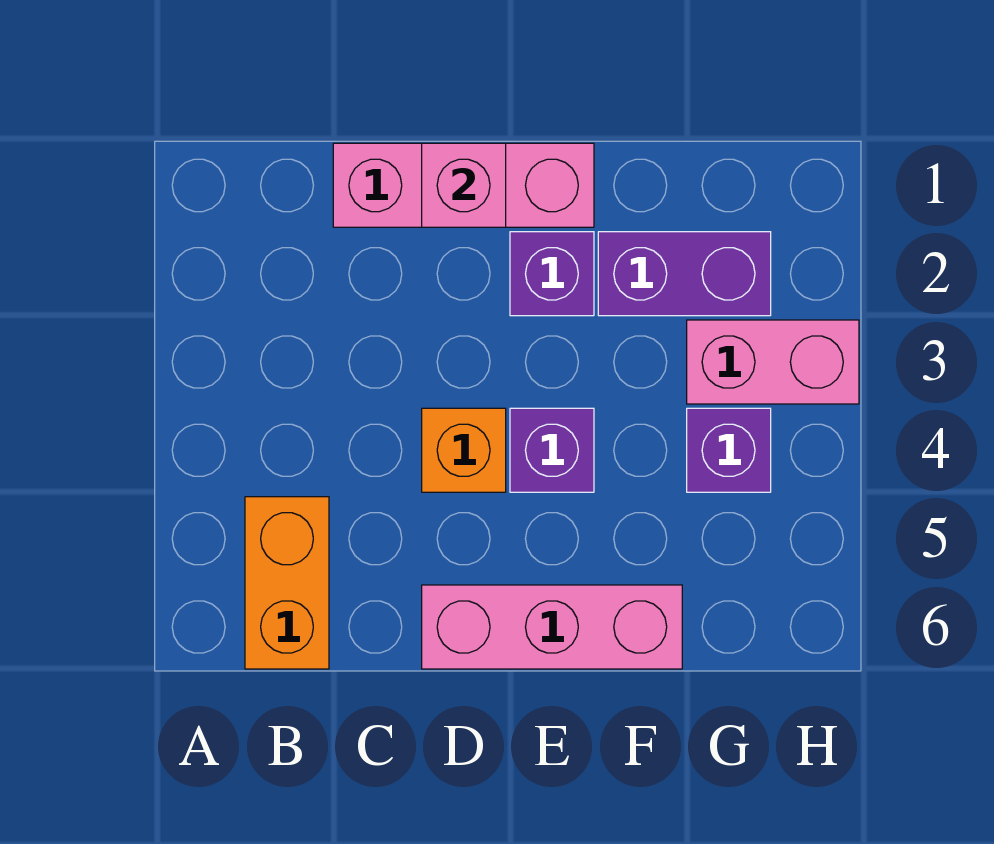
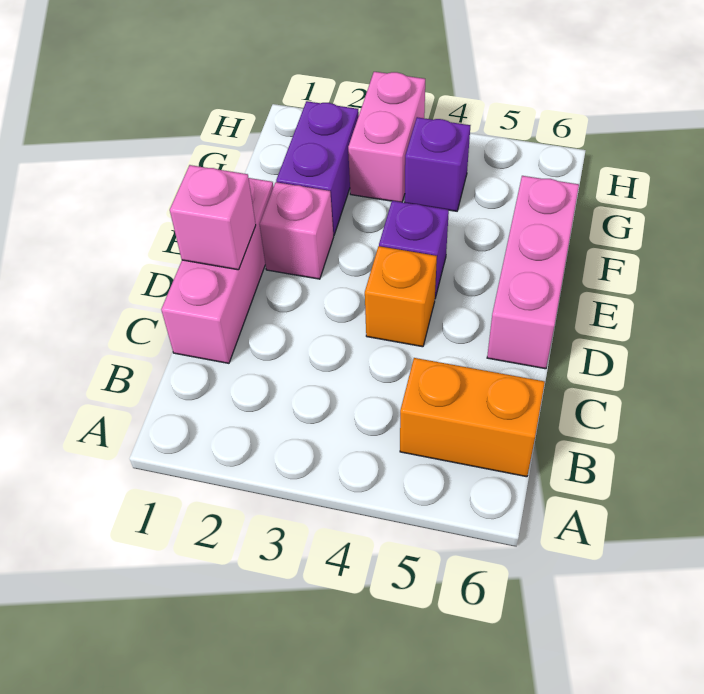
purple brick E2 level 1 -> pink brick E2 level 1

